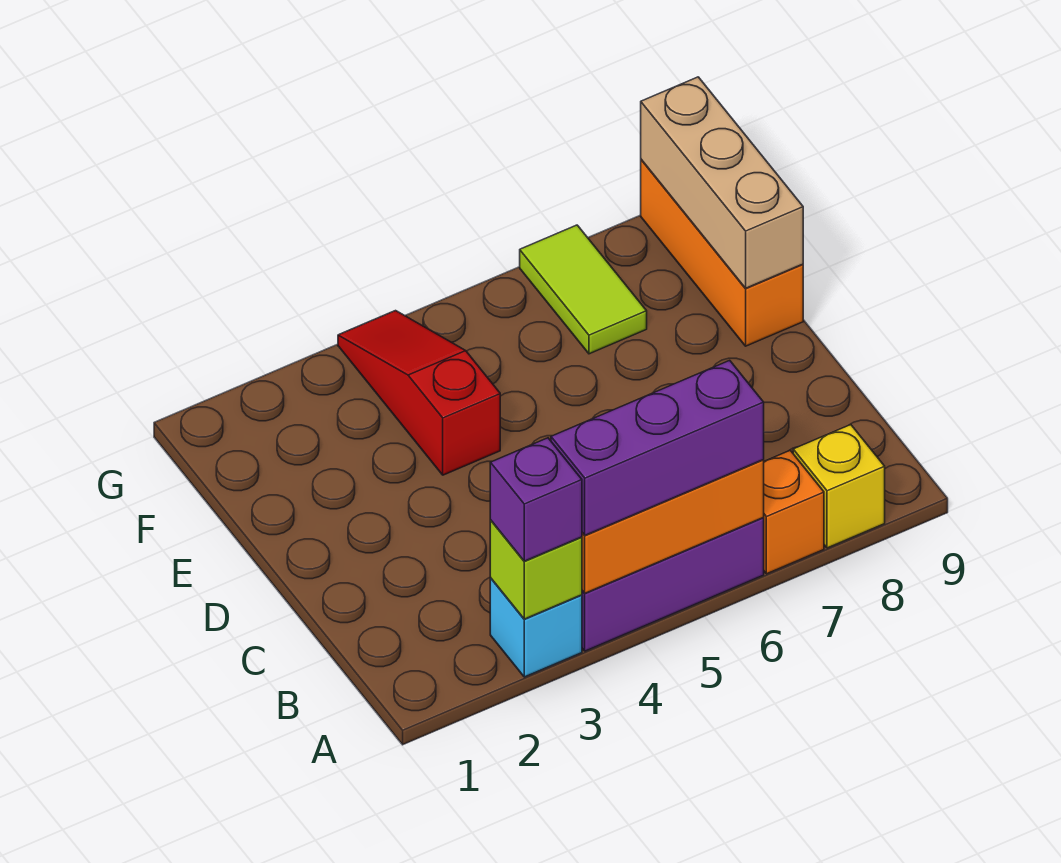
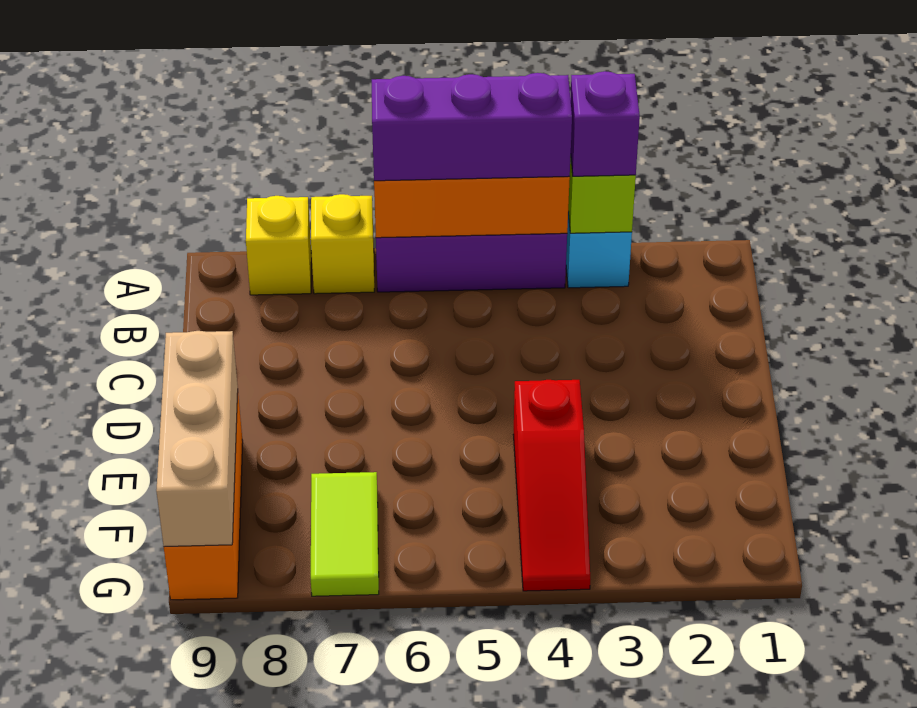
orange brick A7 level 1 -> yellow brick A7 level 1

